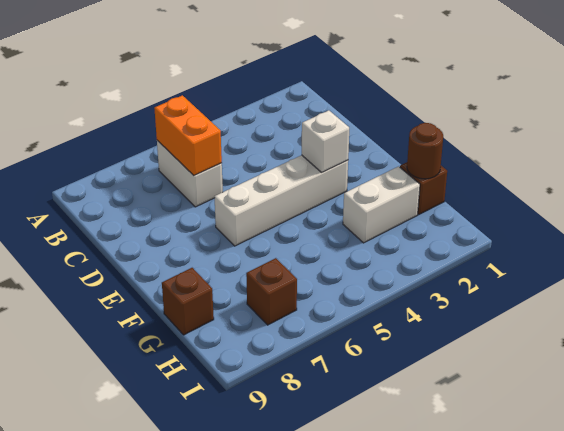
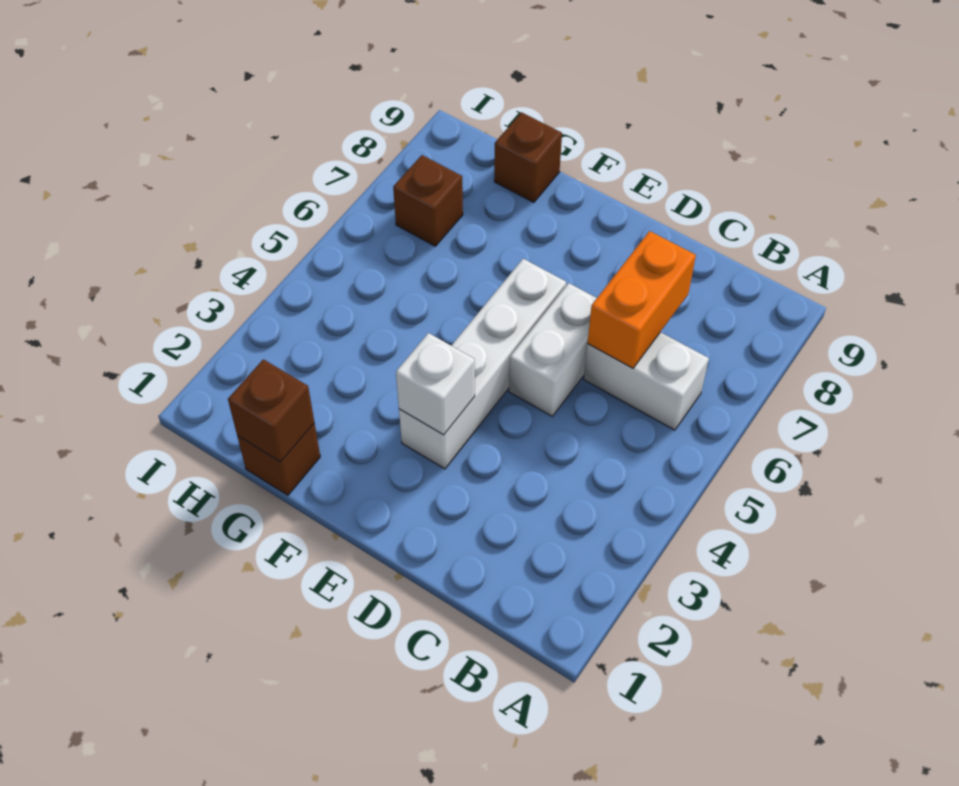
orange brick B6:C6 level 2 -> orange brick C6:C7 level 2
brown round brick G1 level 2 -> brown brick G1 level 2
white brick G2:G3 level 1 -> white brick D5:D6 level 1

